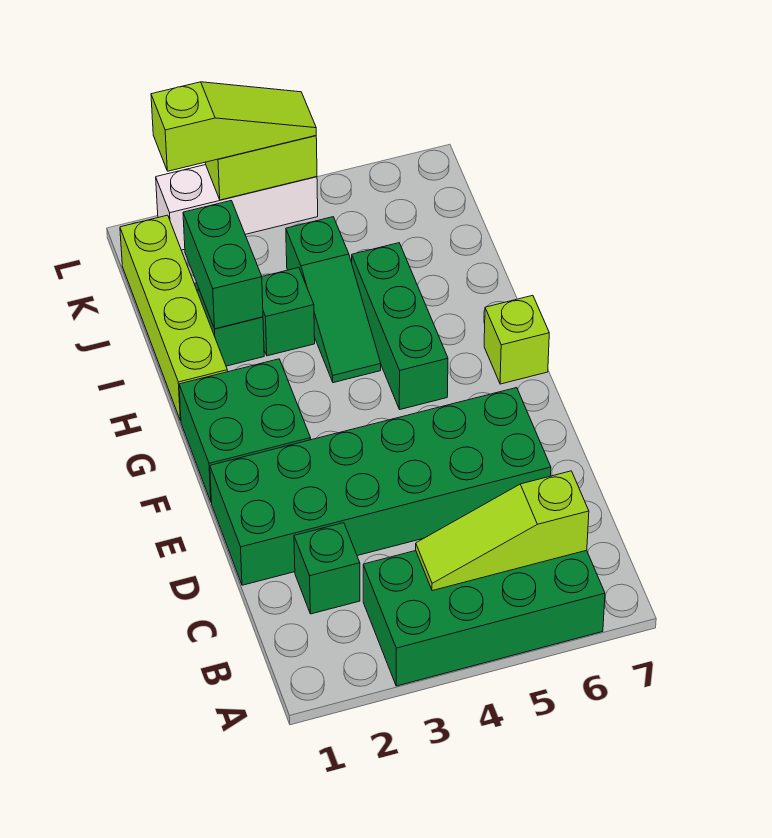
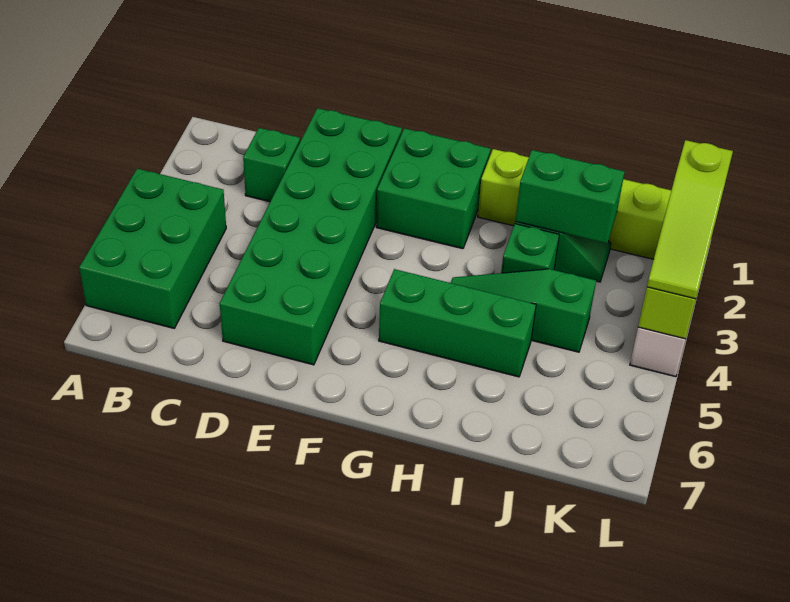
green brick A3:B6 level 1 -> green brick A4:B6 level 1
lime slope B4:B6 level 2 top 6 -> none
lime brick G7 level 1 -> none

